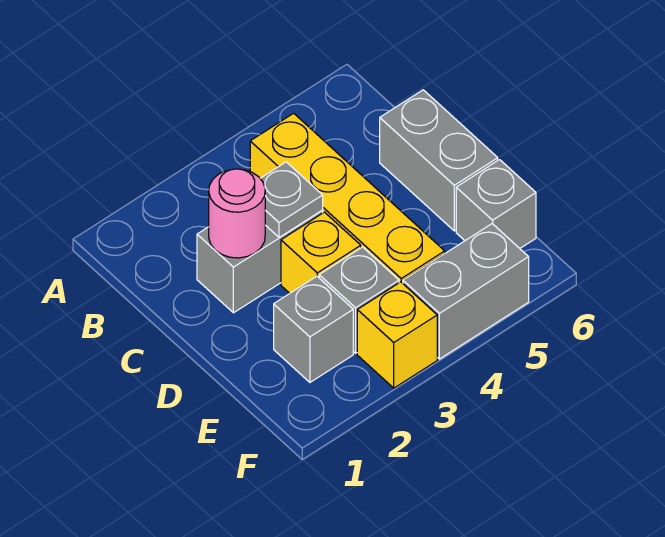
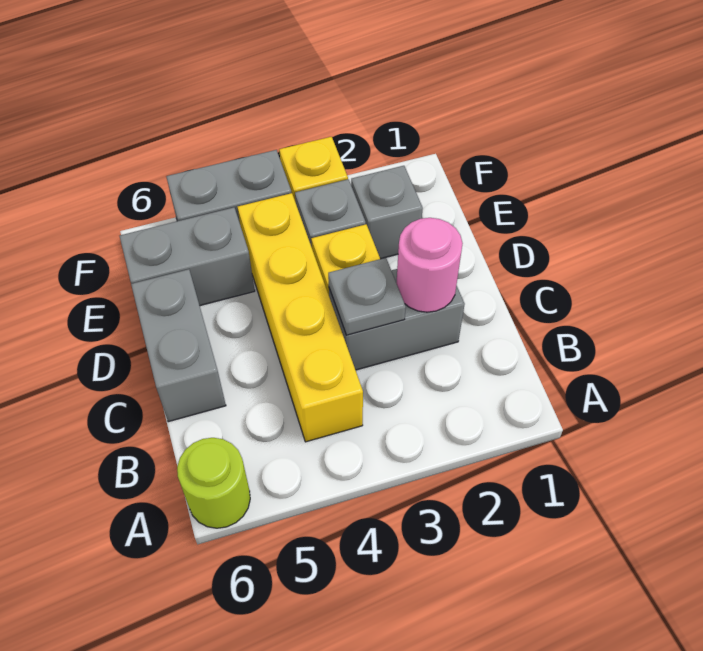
none -> lime round brick A6 level 1
grey brick E6 level 1 -> grey brick E5:E6 level 1

